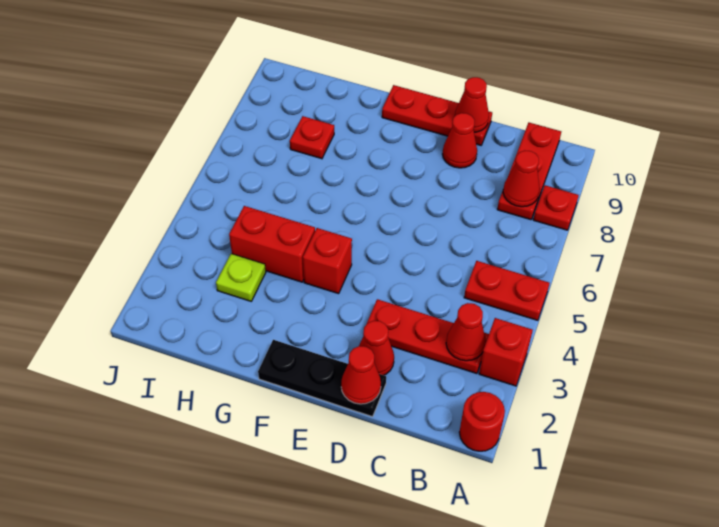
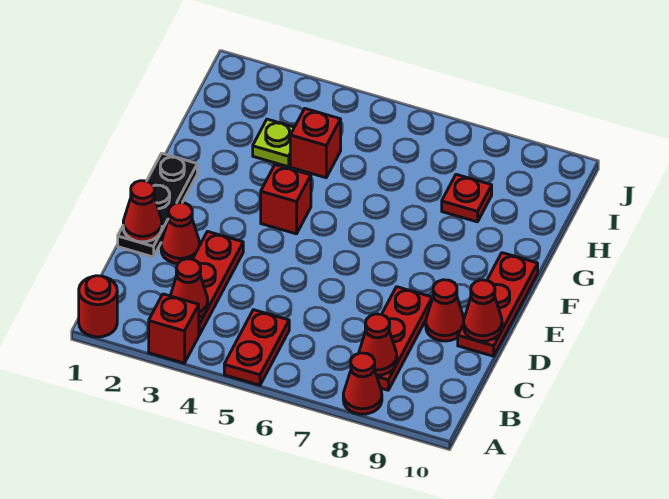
red plate A8 level 1 -> red cone A8 level 1
red plate B8:B10 level 1 -> red plate B8:D8 level 1
red brick G4:H4 level 1 -> red brick H4 level 1

